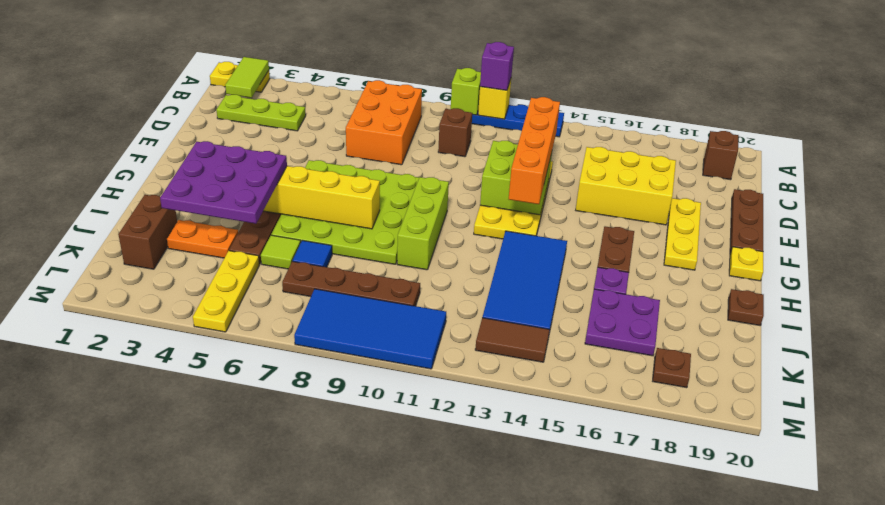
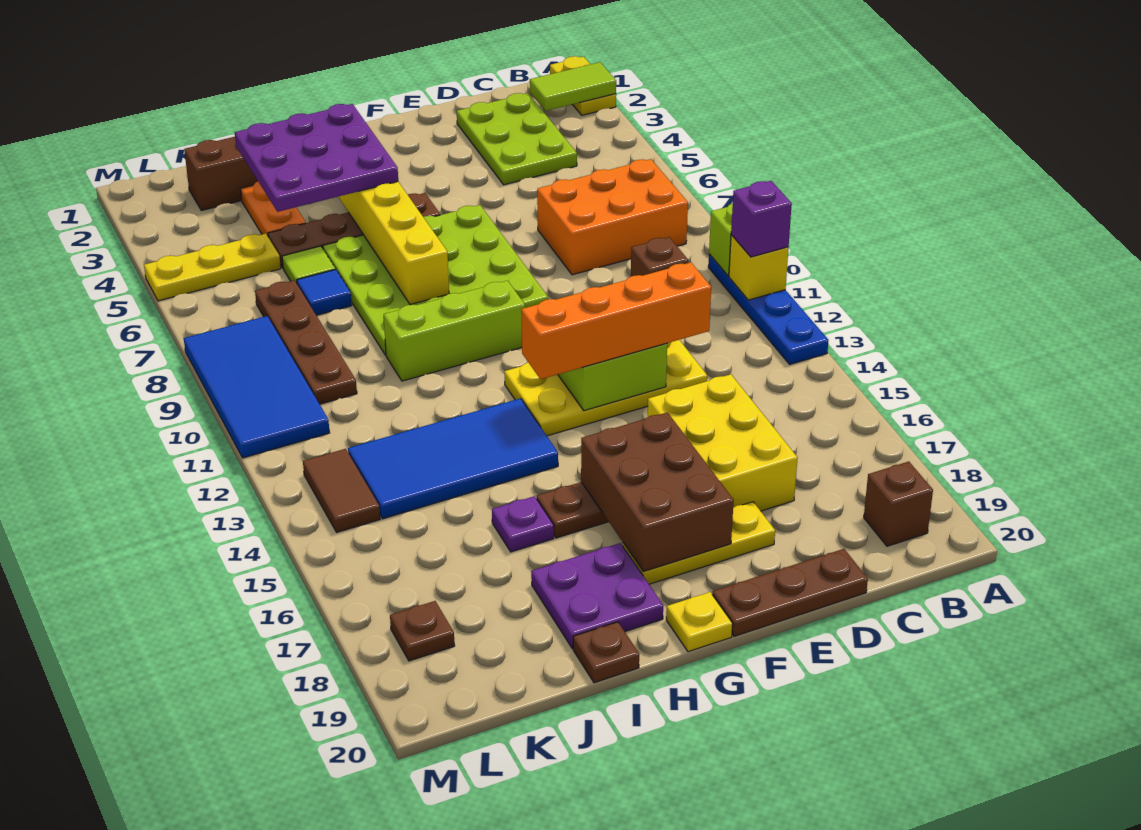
lime plate C2:C4 level 1 -> lime plate C2:D4 level 1
none -> brown brick F16:G18 level 2
purple plate J16:K17 level 1 -> purple plate H18:I19 level 1

